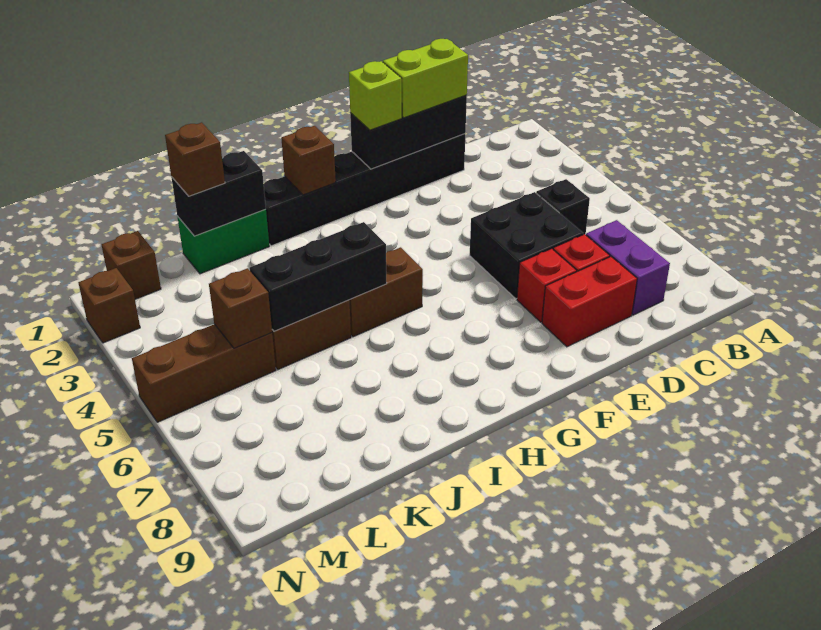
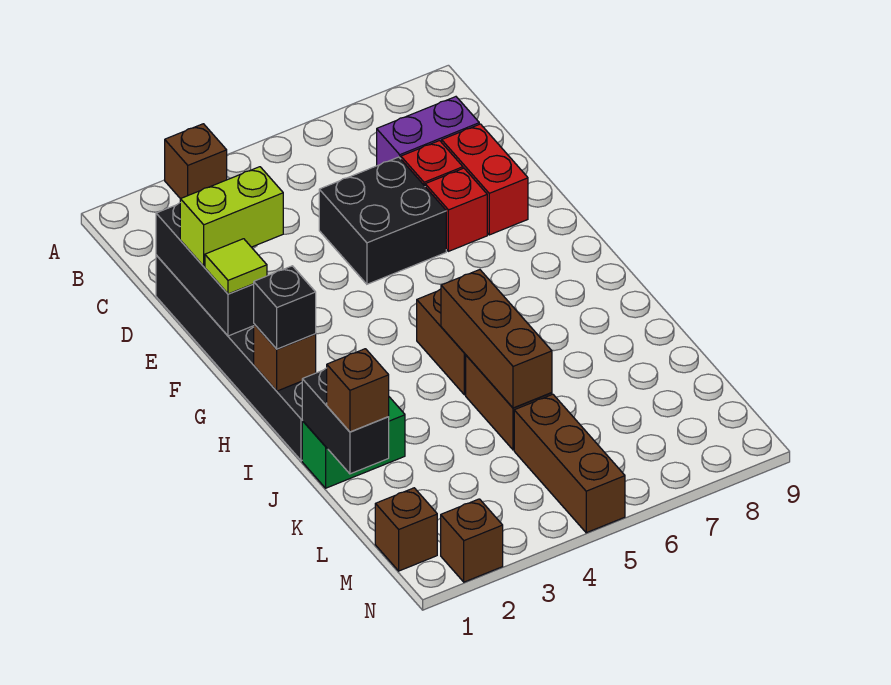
black brick C5 level 1 -> black brick H1 level 3
lime brick D1:E1 level 3 -> lime brick E1:E2 level 3
lime brick F1 level 3 -> lime tile F1 level 3
black brick I5:K5 level 2 -> brown brick I5:K5 level 2
green brick J1:K1 level 1 -> green brick J1:J2 level 1
brown brick L5 level 2 -> brown brick A3 level 1

